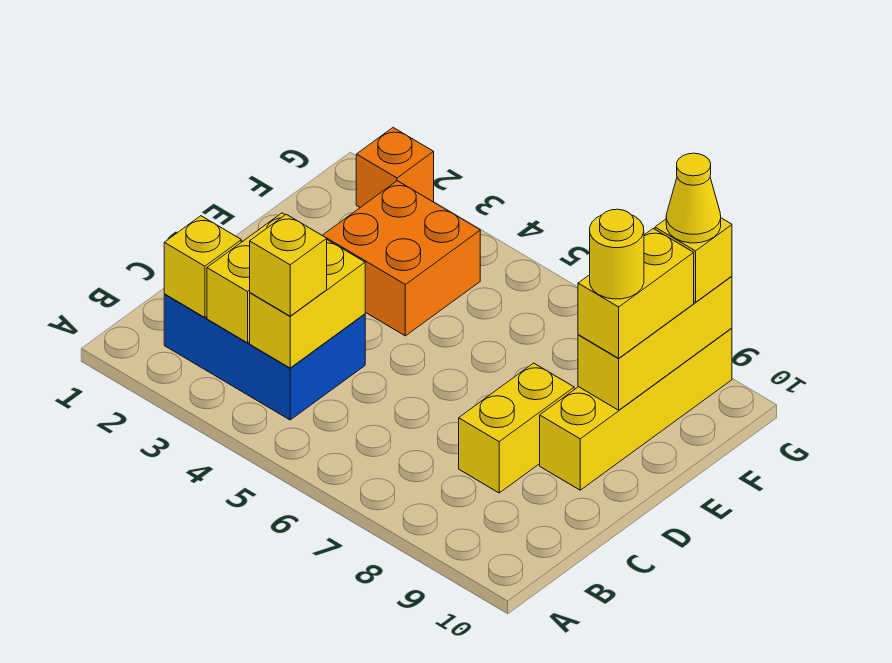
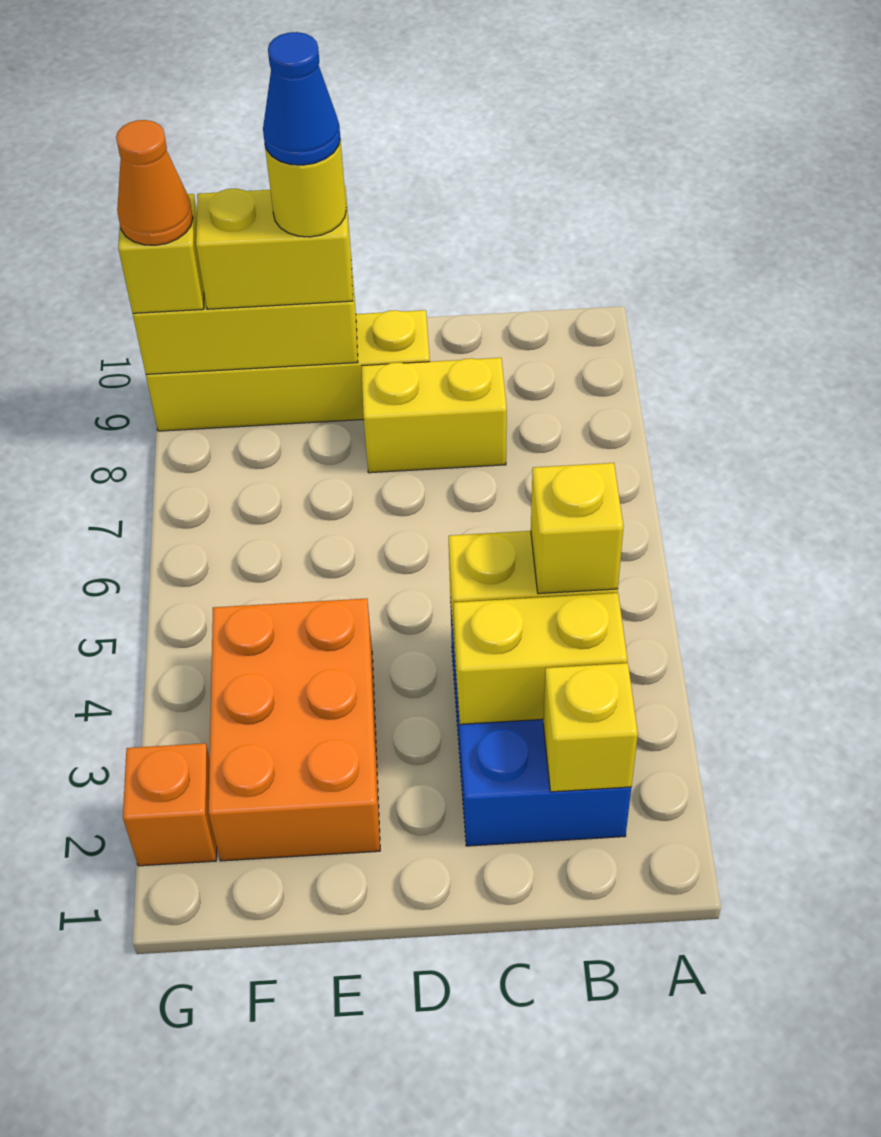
orange brick E3:F4 level 1 -> orange brick E2:F4 level 1
none -> blue cone E9 level 5
yellow cone G9 level 4 -> orange cone G9 level 4

